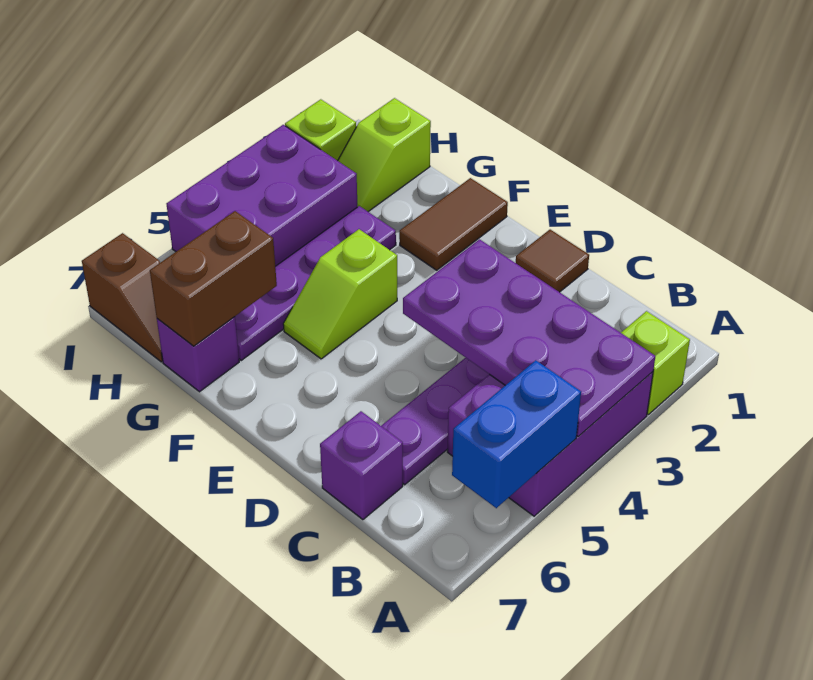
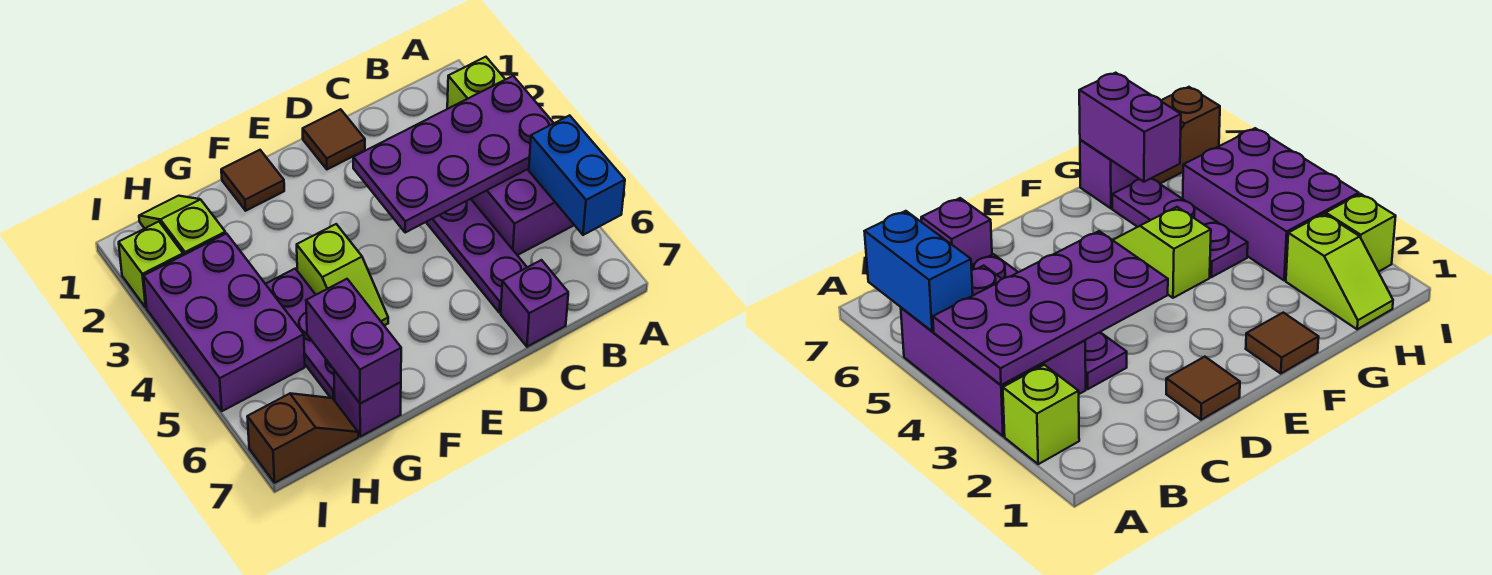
brown tile F1:F2 level 1 -> brown tile F1 level 1
purple plate G3:G6 level 1 -> purple plate G4:G6 level 1
brown brick G6:G7 level 2 -> purple brick G6:G7 level 2
lime slope H1:H2 level 1 top 1 -> lime slope H1:H2 level 1 top 2

